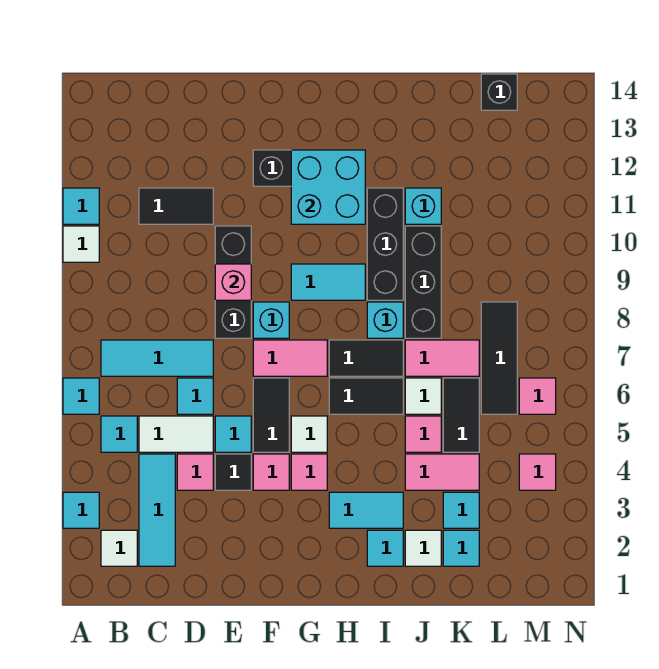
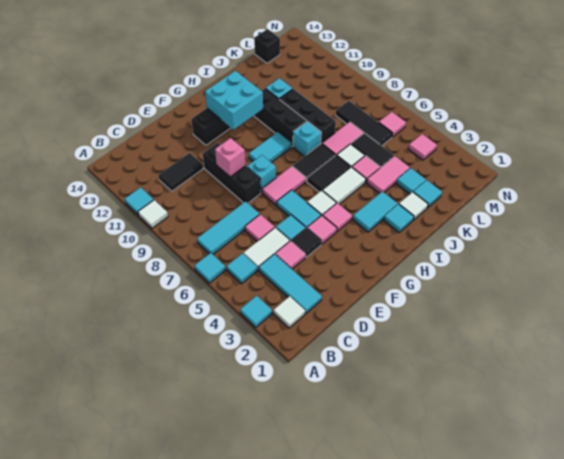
cyan tile D6 level 1 -> pink tile D6 level 1
black tile F5:F6 level 1 -> cyan tile F5:F6 level 1
none -> white tile H5:I5 level 1

